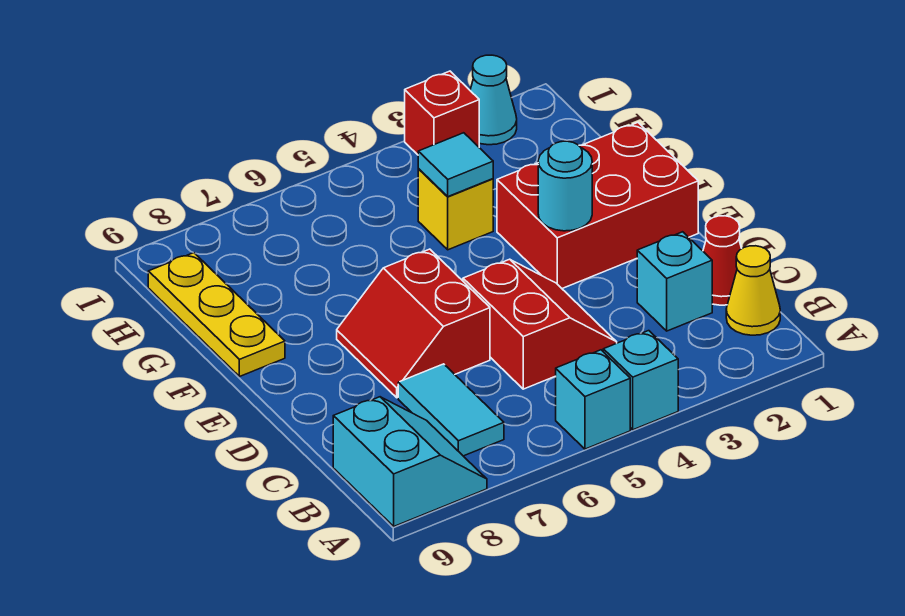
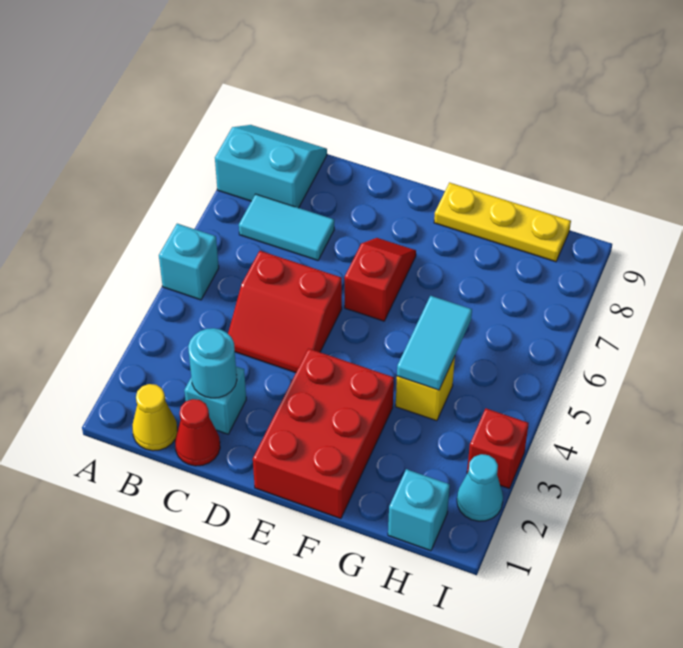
cyan brick A4 level 1 -> cyan brick H1 level 1
cyan slope A8:B9 level 1 top 9 -> cyan slope A8:B9 level 1 top 8
red slope D6:E7 level 1 top 6 -> red slope E6:E7 level 1 top 6
cyan round brick E3 level 2 -> cyan round brick C2 level 2
cyan tile G4 level 2 -> cyan tile G4:G5 level 2

